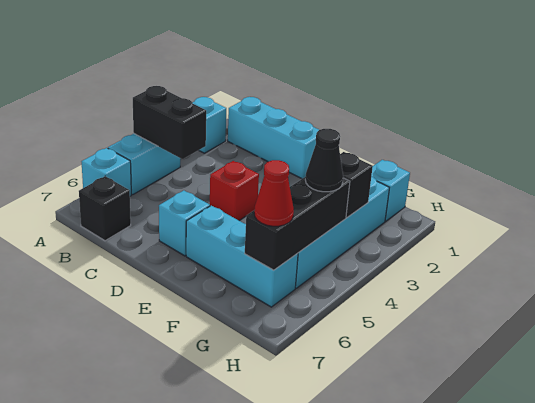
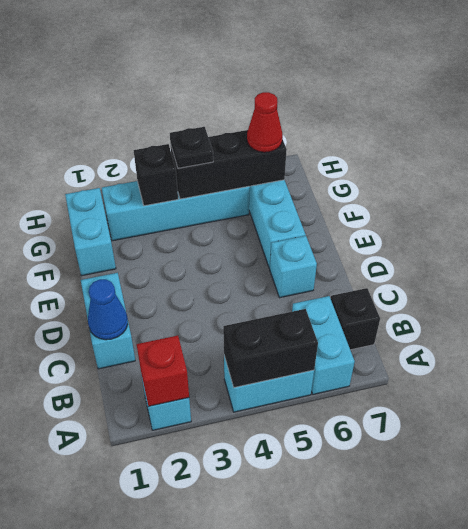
black brick A4:B4 level 2 -> black brick A4:A5 level 2
cyan brick A6 level 1 -> cyan brick A6:B6 level 1
cyan brick B1:D1 level 1 -> cyan brick C1:D1 level 1
none -> blue cone C1 level 2
red brick D4 level 1 -> red brick A2 level 2
cyan brick G1 level 1 -> cyan brick F1:G1 level 1
black cone G4 level 3 -> black plate G4 level 3

